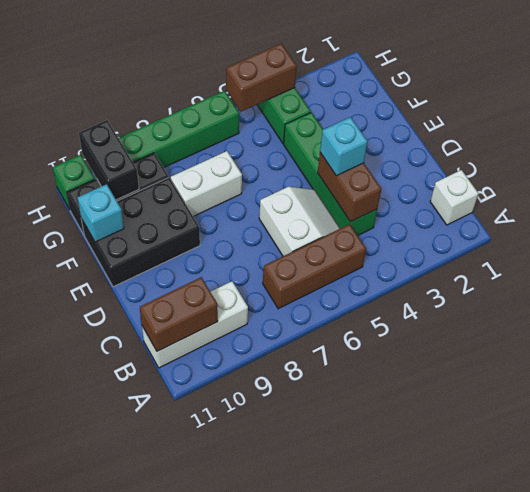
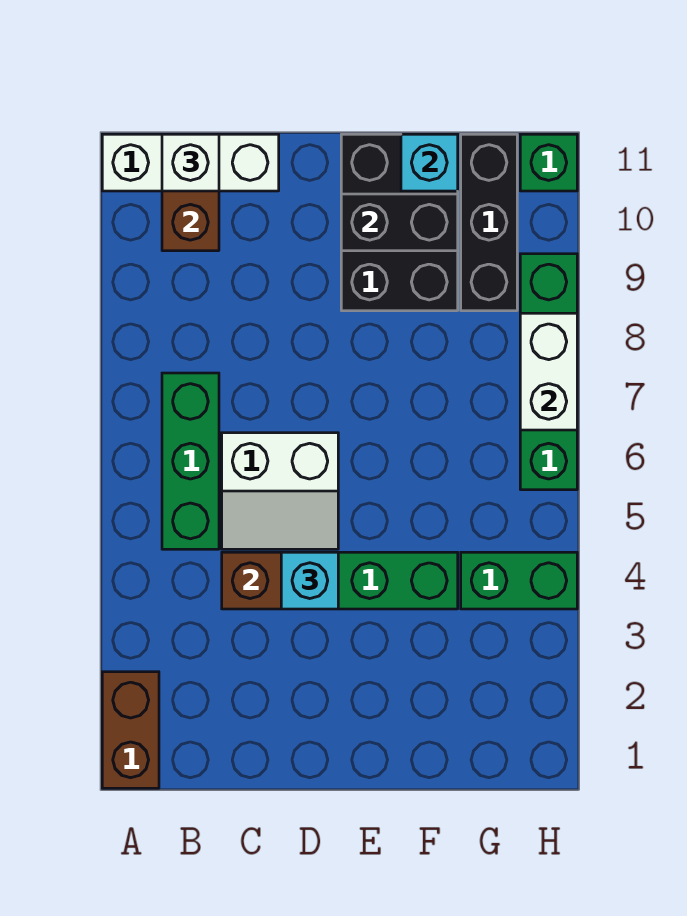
white brick B1 level 1 -> white brick B11 level 3
brown brick B5:B7 level 1 -> green brick B5:B7 level 1
white brick B9:B11 level 1 -> white brick A11:C11 level 1
white brick F7:F8 level 1 -> white brick H7:H8 level 2
black brick G10:H10 level 2 -> black brick E10:F10 level 2
brown brick H4:H5 level 2 -> brown brick A1:A2 level 1

